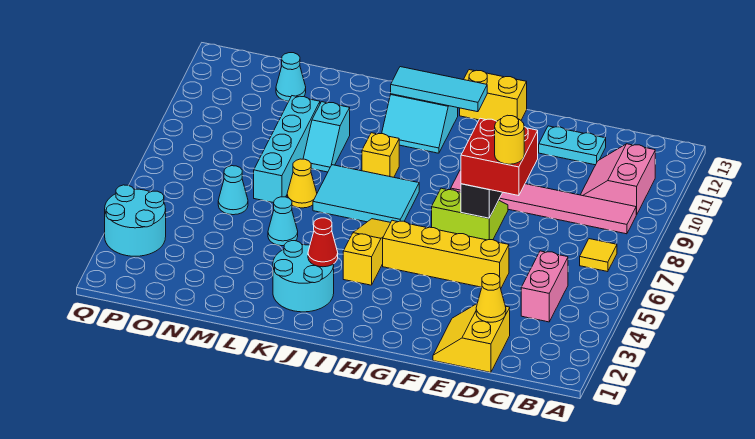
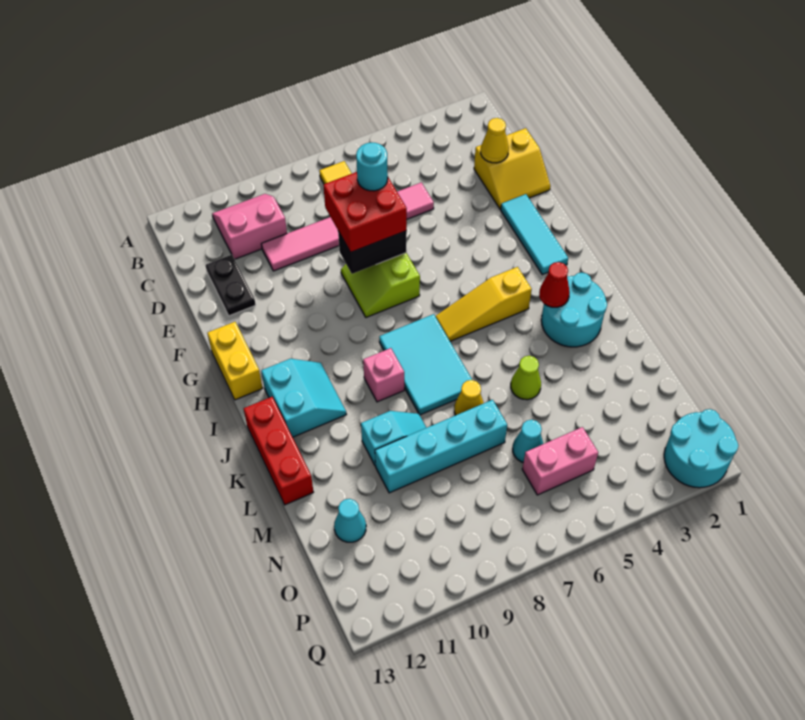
pink tile B9:G9 level 1 -> pink tile D5:D10 level 1
pink slope B10:C11 level 1 top B -> pink slope B10:C11 level 1 top C
pink brick C4:C5 level 1 -> pink brick O5:O6 level 1
cyan plate D12:E12 level 1 -> black plate D12:E12 level 1
yellow brick E5:H5 level 1 -> none
yellow round brick E7 level 4 -> cyan round brick E7 level 4
cyan tile H12:J12 level 2 -> cyan tile F2:H2 level 1
yellow brick J9 level 1 -> pink brick J9 level 1
none -> red brick J13:L13 level 1
cyan cone L5 level 1 -> lime cone L5 level 1
cyan round brick P3:Q4 level 1 -> cyan round brick P1:Q2 level 1

